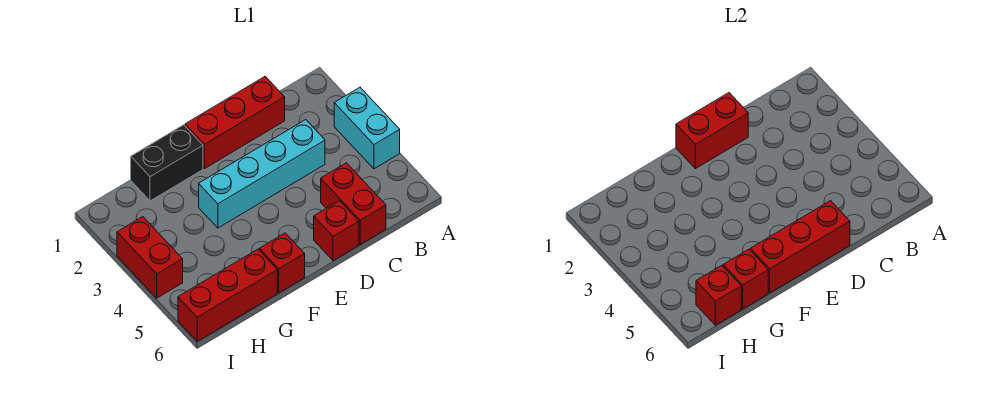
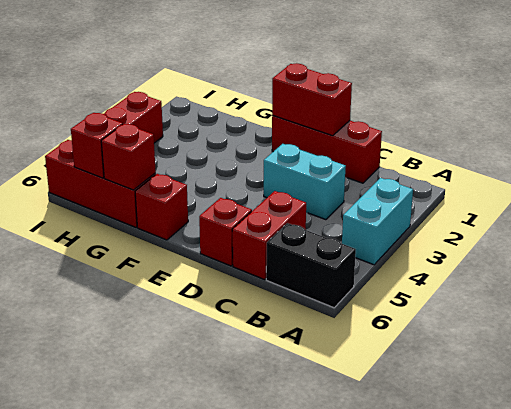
cyan brick C3:F3 level 1 -> cyan brick C3:D3 level 1
red brick D6:F6 level 2 -> none
black brick F1:G1 level 1 -> black brick A6:B6 level 1

